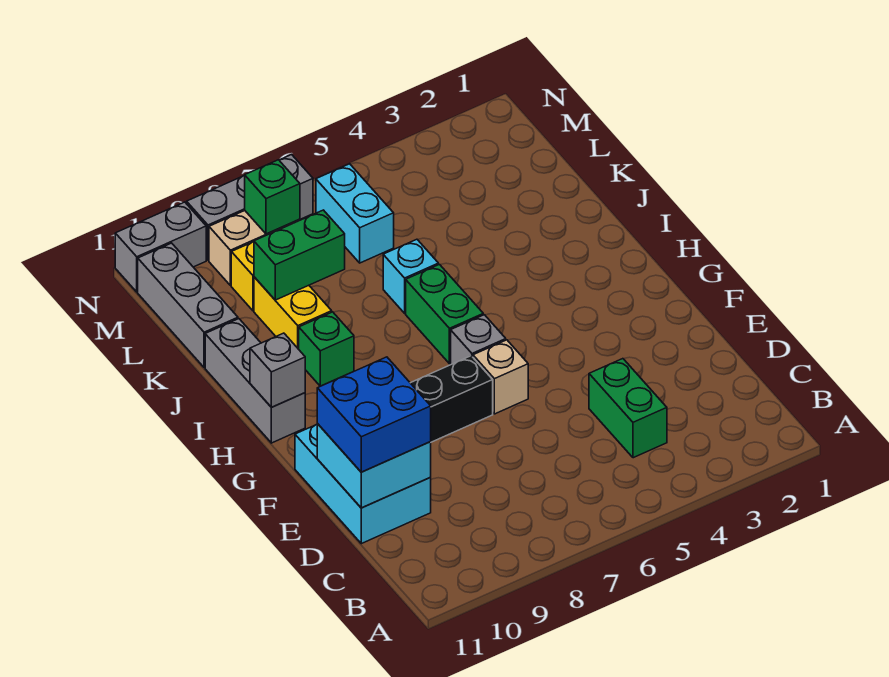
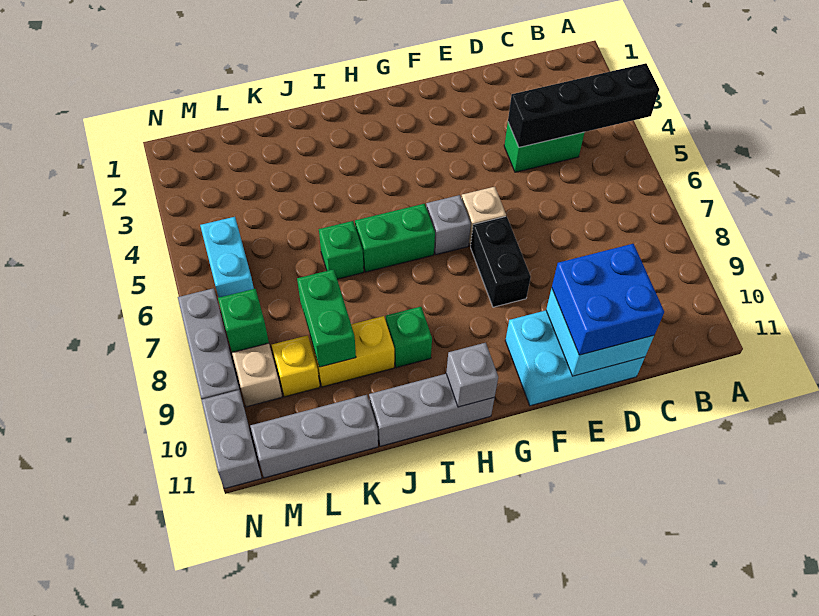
none -> black brick A4:D4 level 2
cyan brick J6 level 1 -> green brick J6 level 1
cyan brick L6:M6 level 1 -> cyan brick M5:M6 level 1

